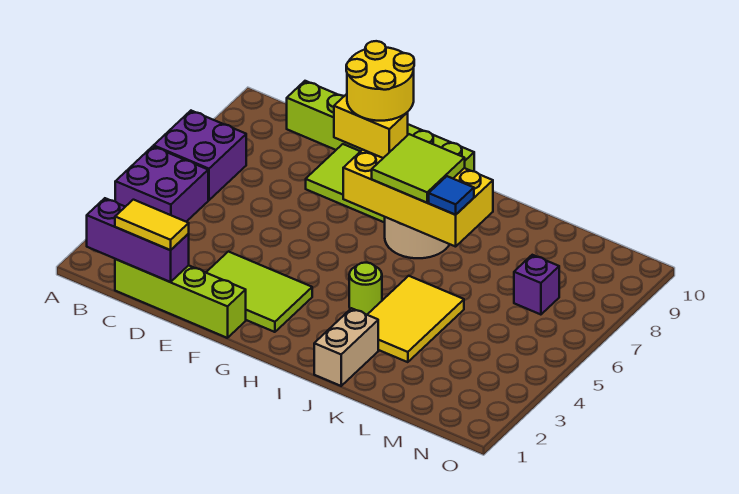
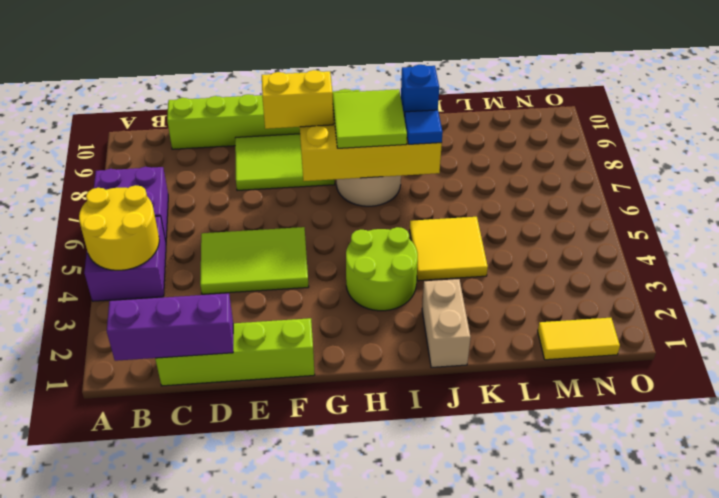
yellow tile C1:D1 level 3 -> yellow tile M1:N1 level 1
lime tile E2:G3 level 1 -> lime tile D4:F5 level 1
yellow round brick F8:G9 level 4 -> yellow round brick A4:B5 level 2
lime round brick I4 level 1 -> lime round brick H3:I4 level 1
yellow tile J3:K5 level 1 -> yellow tile J4:K5 level 1
none -> blue brick J8 level 3
purple brick M7 level 1 -> none

